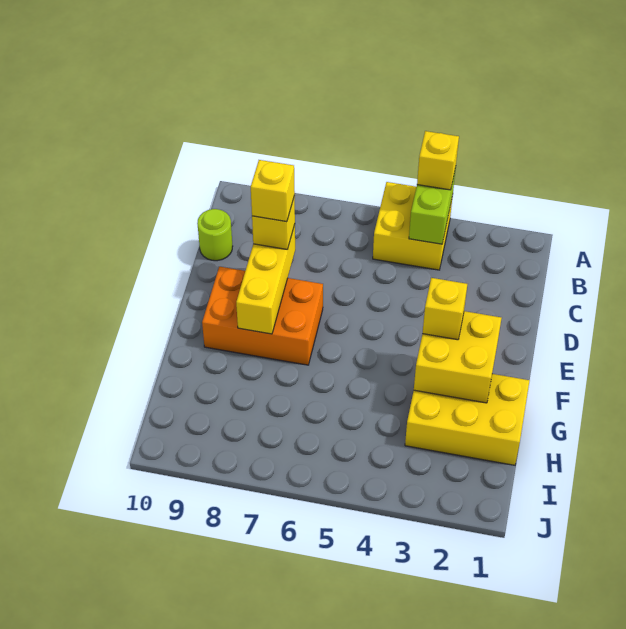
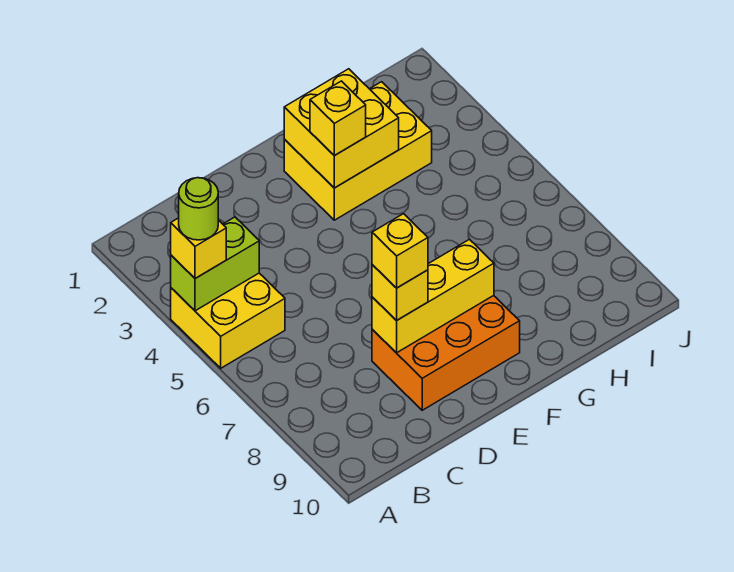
lime round brick C10 level 1 -> lime round brick A4 level 4
orange brick E7:F9 level 1 -> orange brick D8:F9 level 1
yellow brick G1:H3 level 1 -> yellow brick F2:H3 level 1

